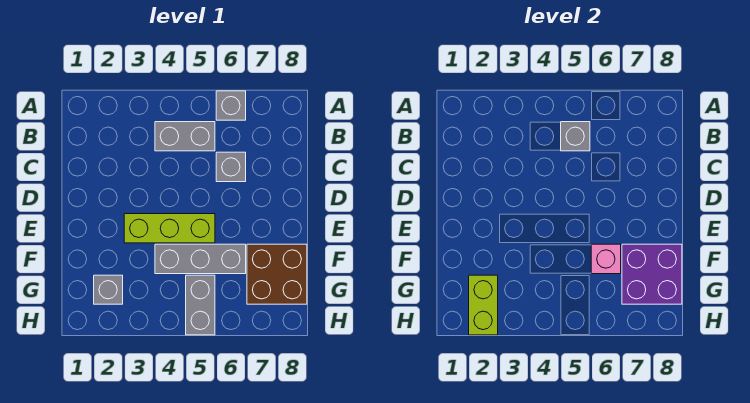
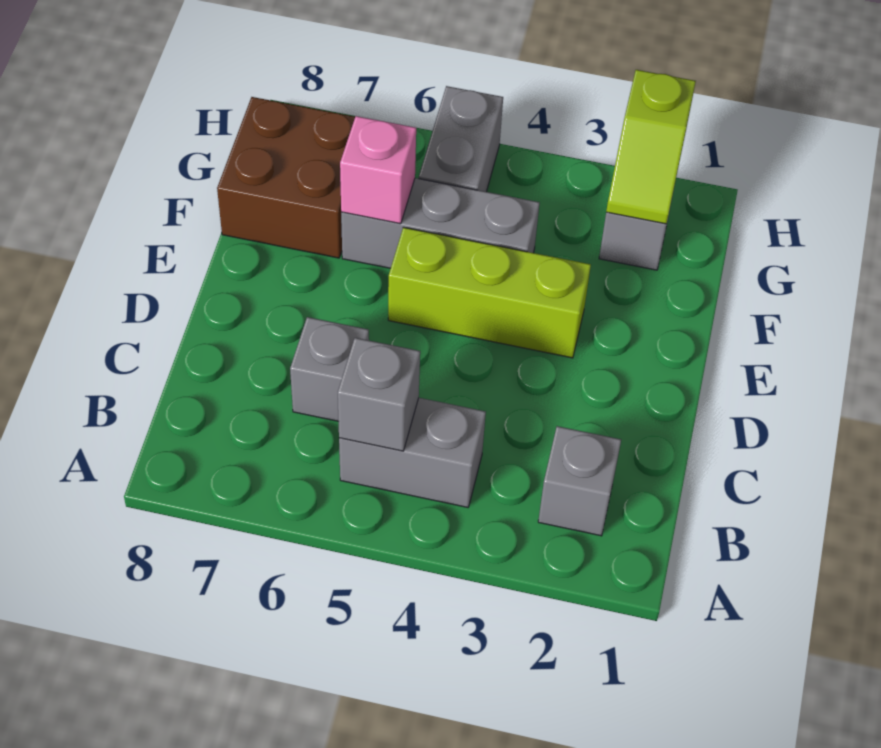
grey brick A6 level 1 -> grey brick B2 level 1
purple brick F7:G8 level 2 -> none
lime brick G2:H2 level 2 -> lime slope G2:H2 level 2 top H

